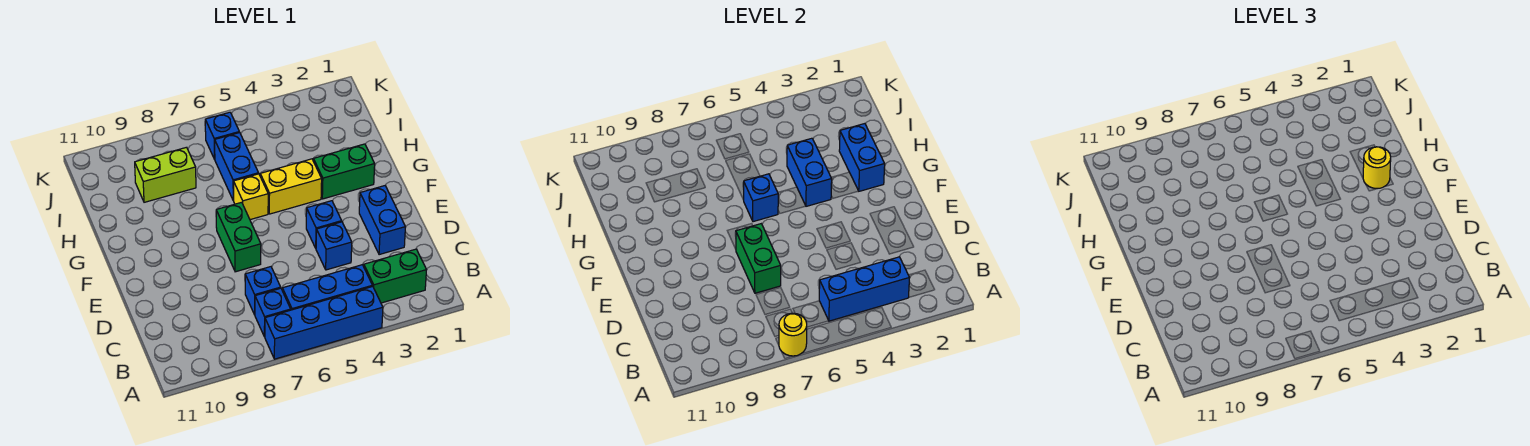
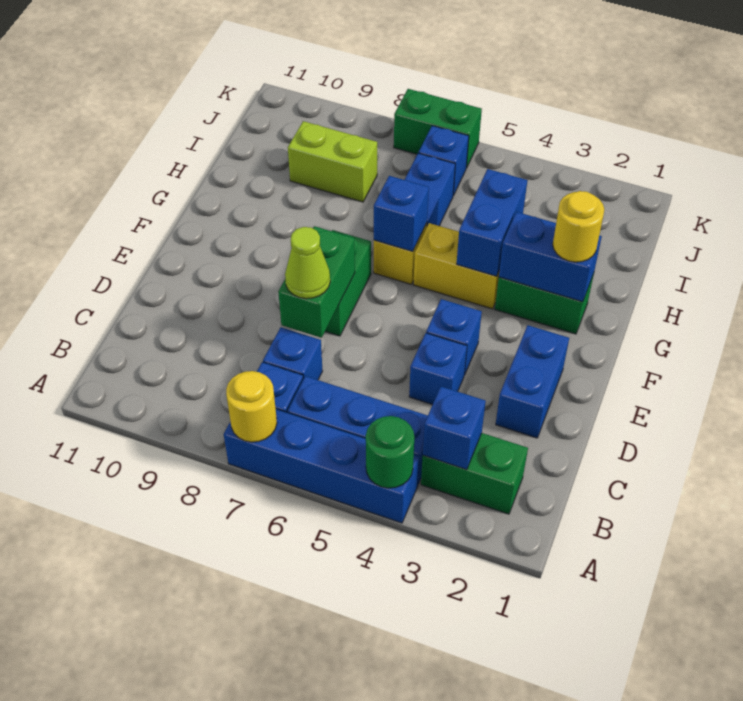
none -> green round brick A4 level 2
blue brick B3:B5 level 2 -> blue brick B3 level 2
none -> lime cone D7 level 3
blue brick G2:H2 level 2 -> blue brick G2:G3 level 2
none -> green brick K6:K7 level 1

